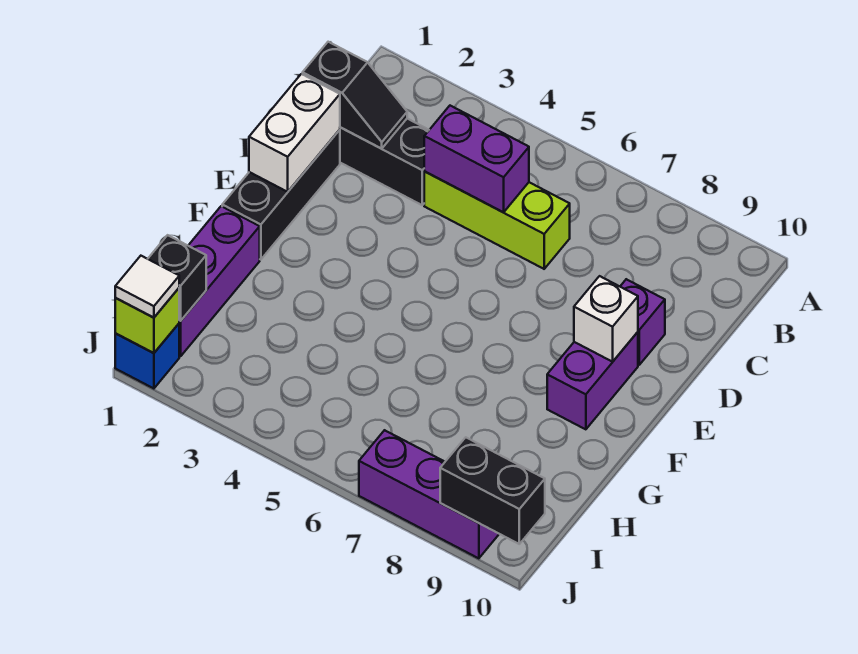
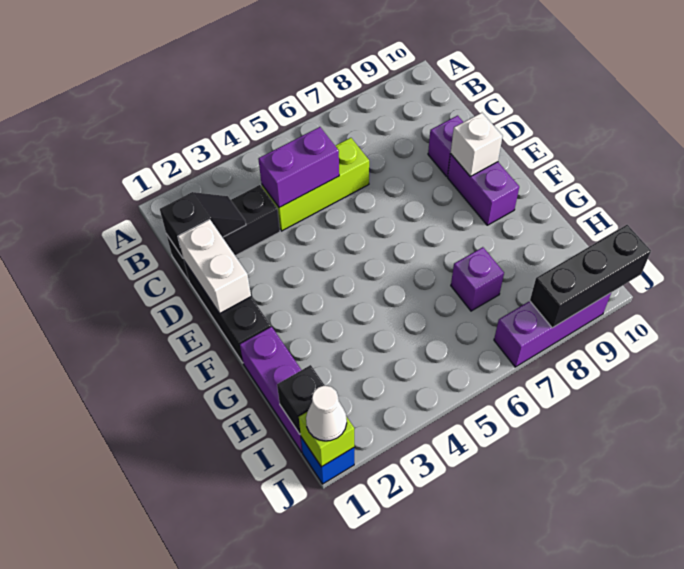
none -> purple brick H7 level 1
white tile J1 level 3 -> white cone J1 level 3
black brick J9:J10 level 2 -> black brick J8:J10 level 2

